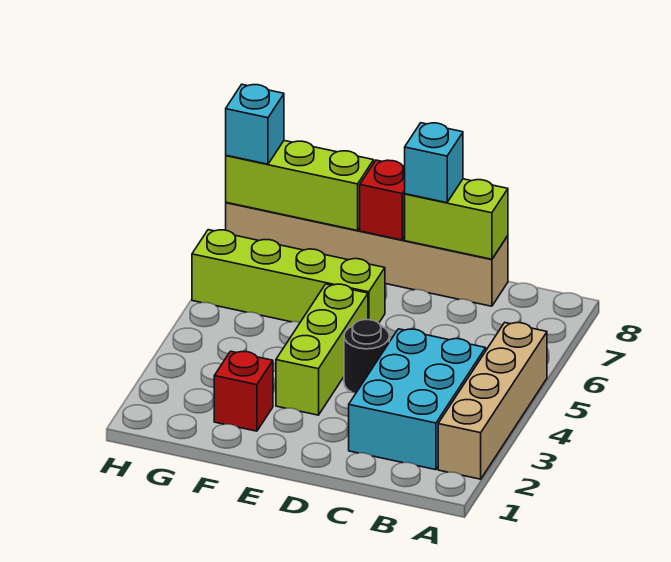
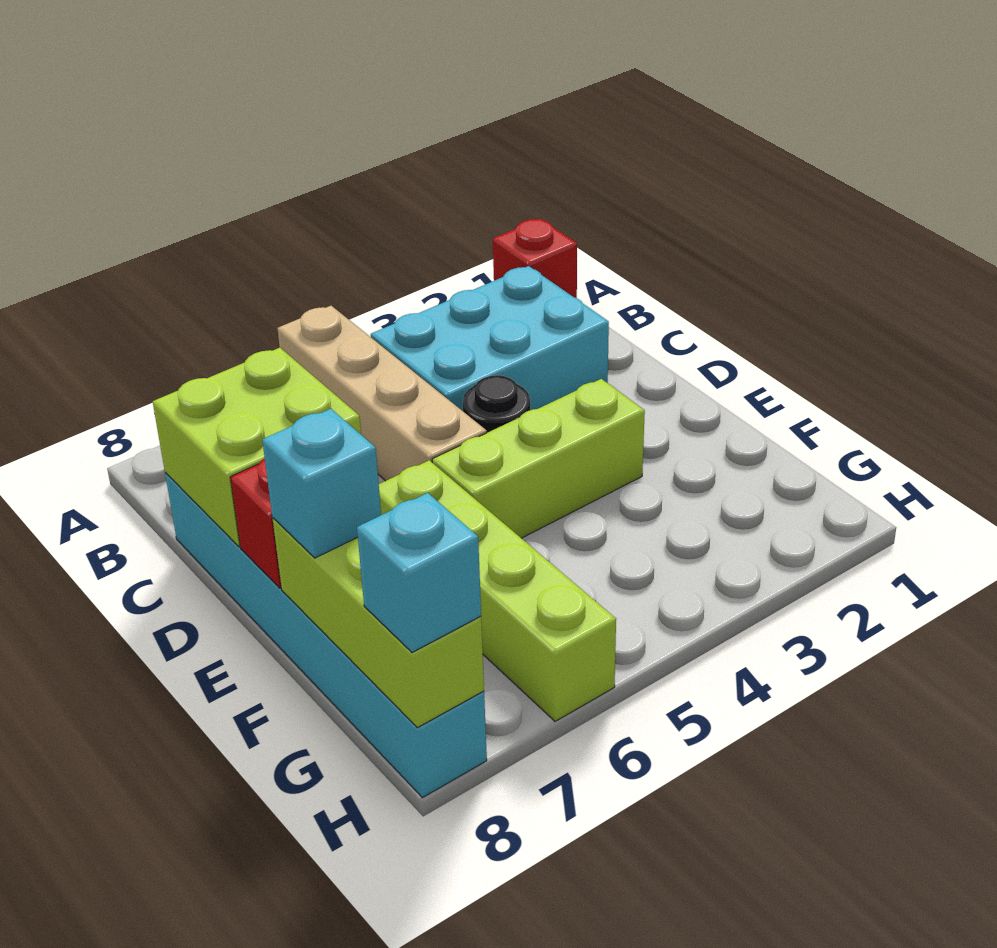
tan brick A2:A5 level 1 -> tan brick A5:D5 level 1
tan brick C8:H8 level 1 -> cyan brick C8:H8 level 1
lime brick C8:D8 level 2 -> lime brick C7:D8 level 2
cyan brick D8 level 3 -> cyan brick F8 level 3
red brick F2 level 1 -> red brick A1 level 1

